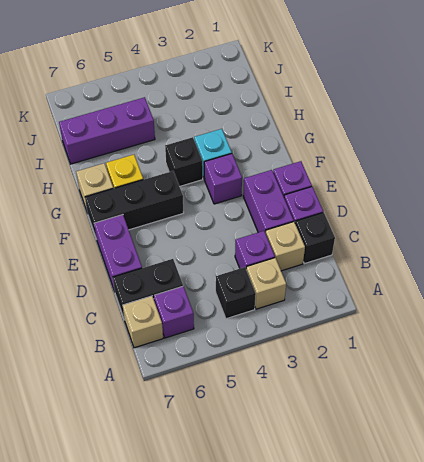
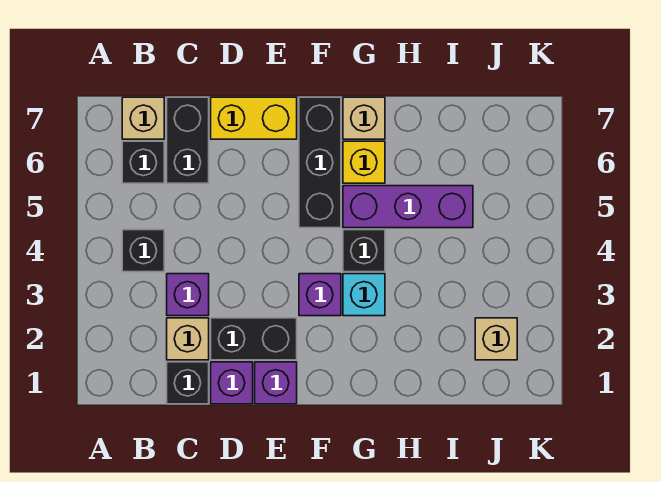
tan brick B3 level 1 -> tan brick J2 level 1
purple brick B6 level 1 -> black brick B6 level 1
purple brick D2:E2 level 1 -> black brick D2:E2 level 1
purple brick D7:E7 level 1 -> yellow brick D7:E7 level 1
purple brick I5:I7 level 1 -> purple brick G5:I5 level 1

